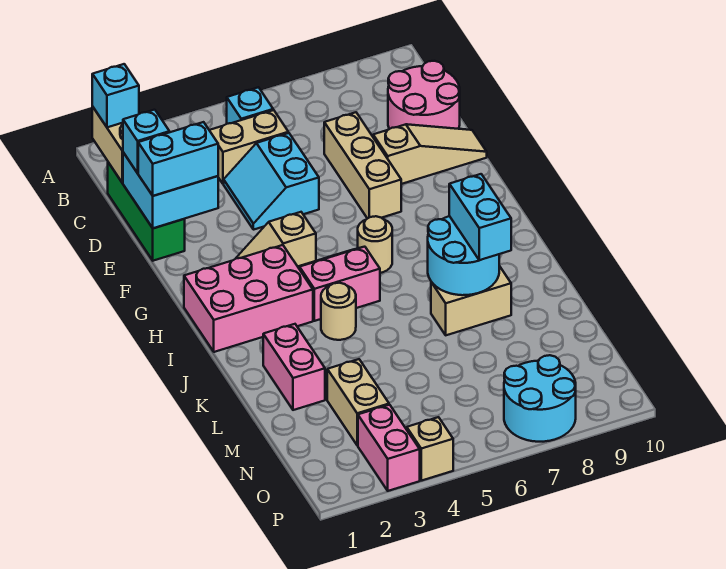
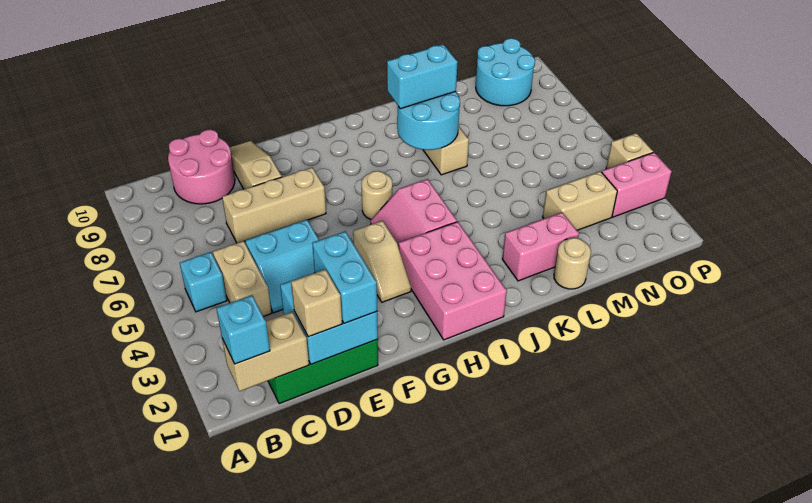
cyan brick D1 level 3 -> tan brick D1 level 3
tan round brick J4 level 1 -> tan round brick L1 level 1
cyan round brick O7:P8 level 1 -> cyan round brick N9:O10 level 1

